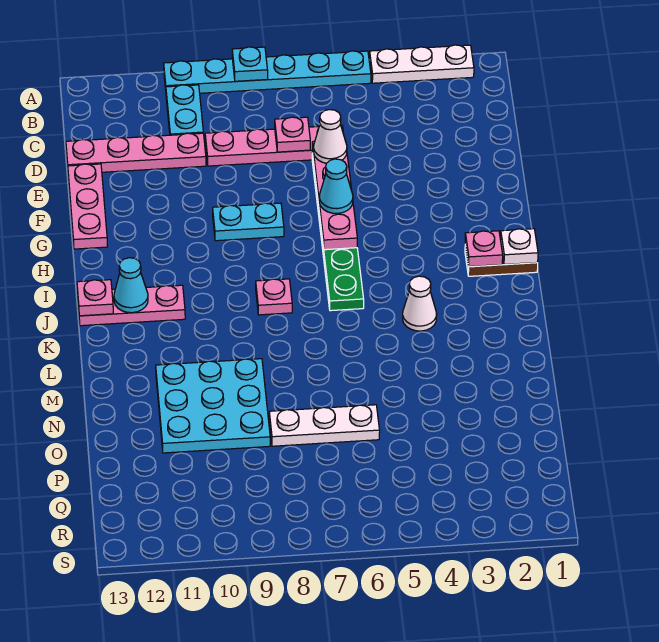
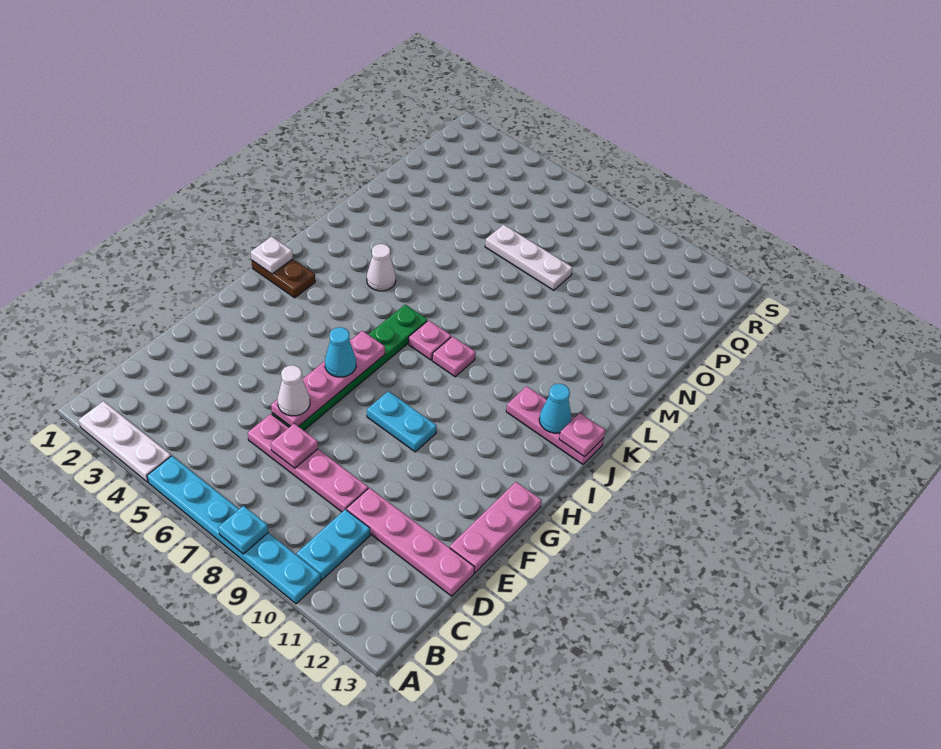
pink plate I2 level 2 -> pink plate J7 level 1
cyan plate M9:O11 level 1 -> none

